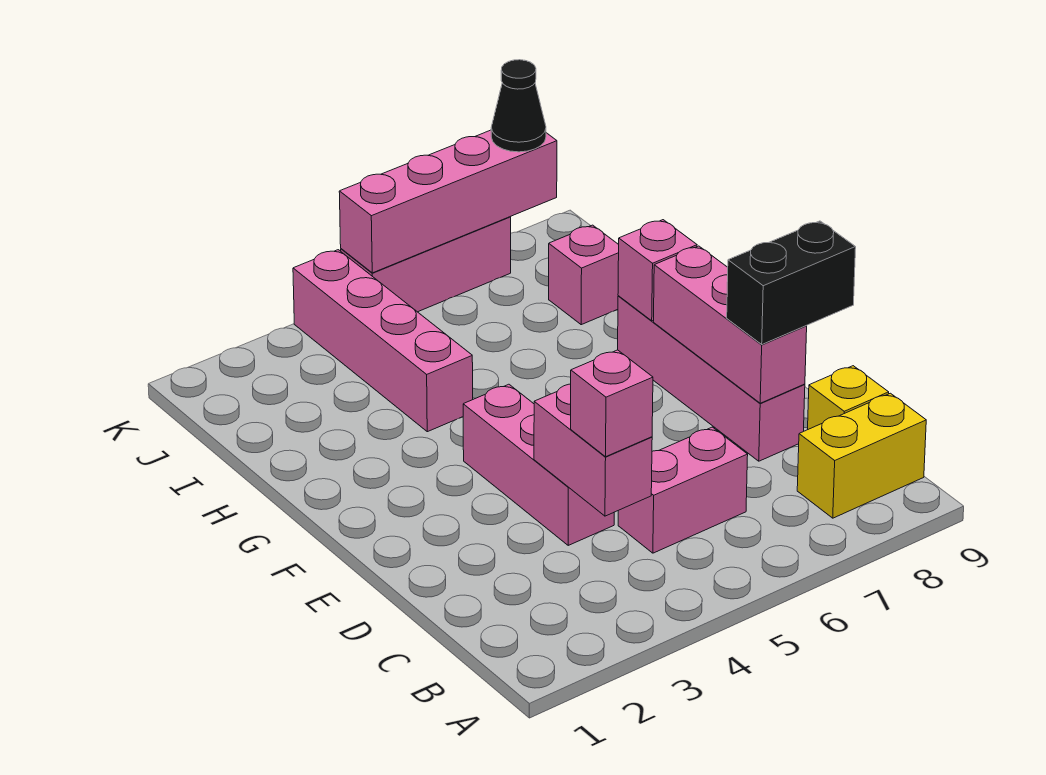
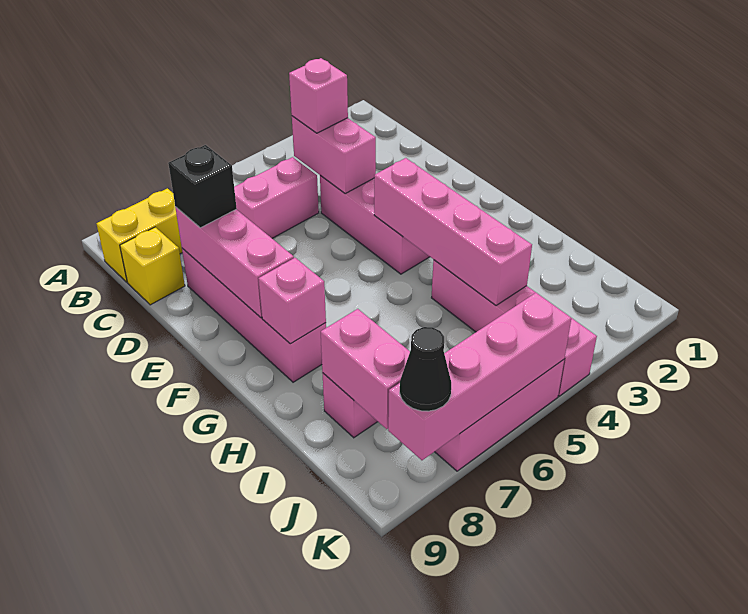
black brick D8:D9 level 3 -> black brick D8 level 3
none -> pink brick F4:I4 level 2
none -> pink brick I8:J8 level 2

